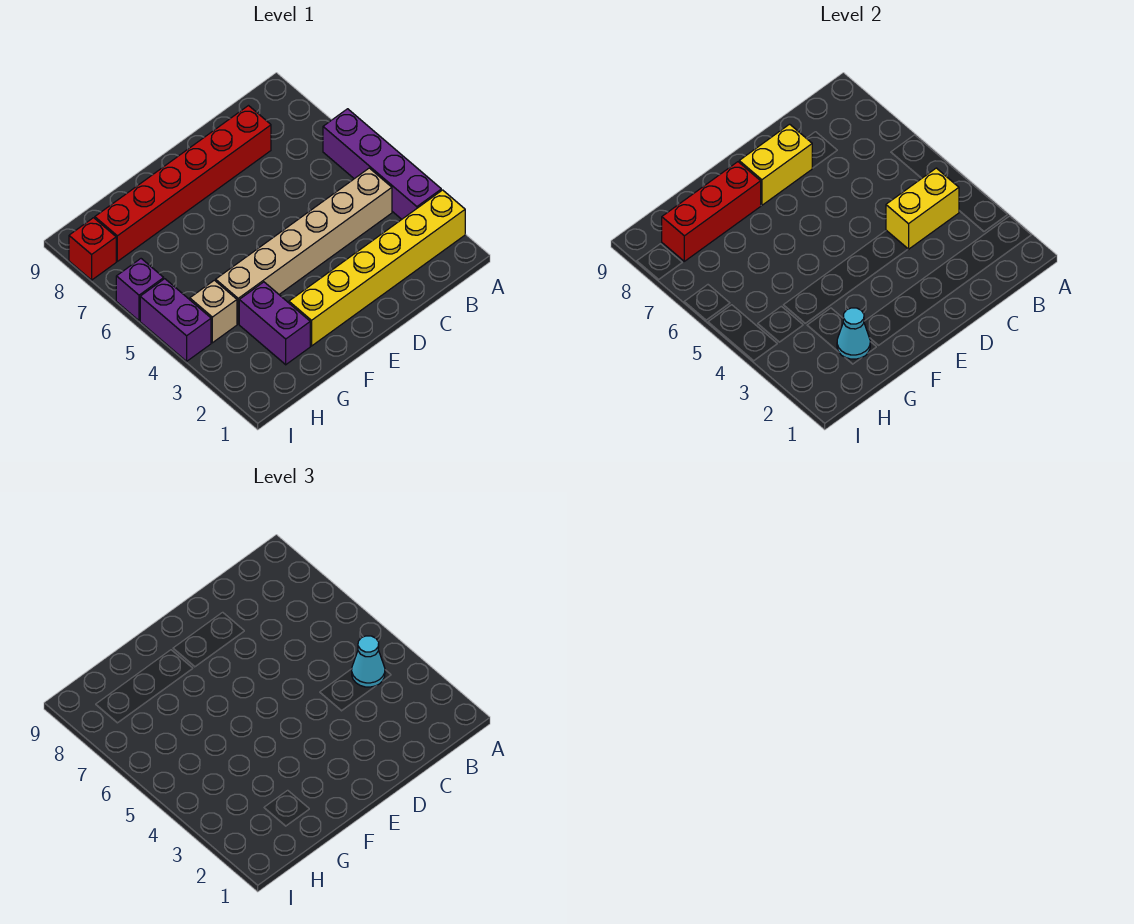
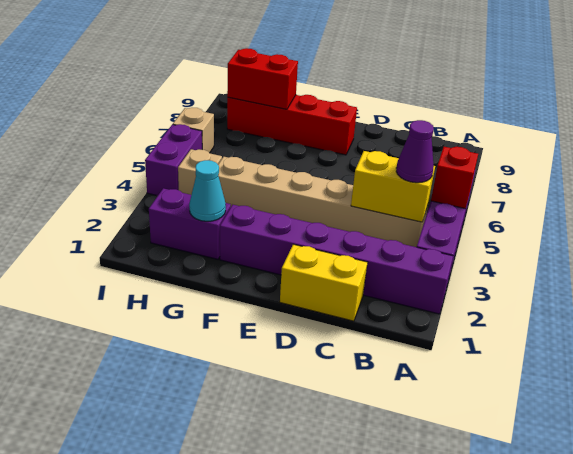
yellow brick A2:F2 level 1 -> purple brick A2:F2 level 1
cyan cone B4 level 3 -> purple cone B4 level 3
red brick C8:H8 level 1 -> red brick E8:H8 level 1
yellow brick D8:E8 level 2 -> yellow brick C1:D1 level 1
red brick F8:H8 level 2 -> red brick G8:H8 level 2
purple brick G2:G3 level 1 -> purple brick G2:H2 level 1
purple brick I6 level 1 -> tan brick I6 level 1
red brick I8 level 1 -> red brick A5 level 2

